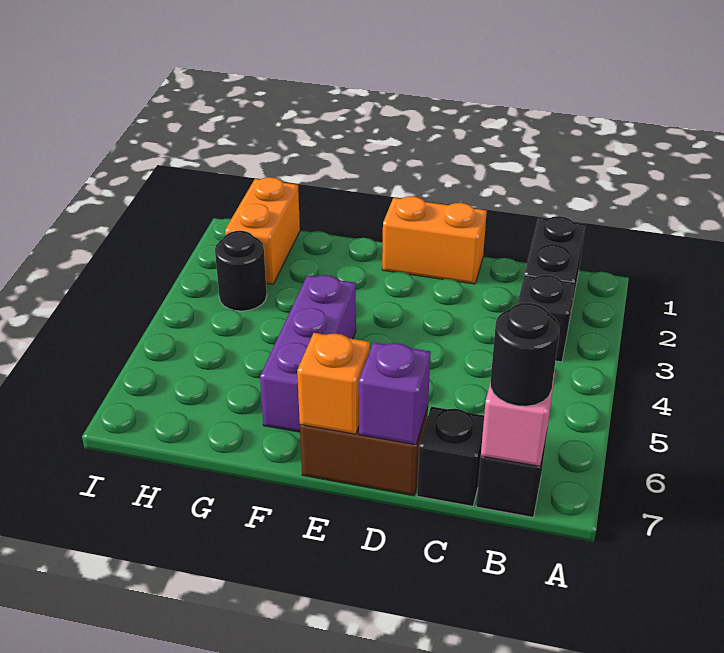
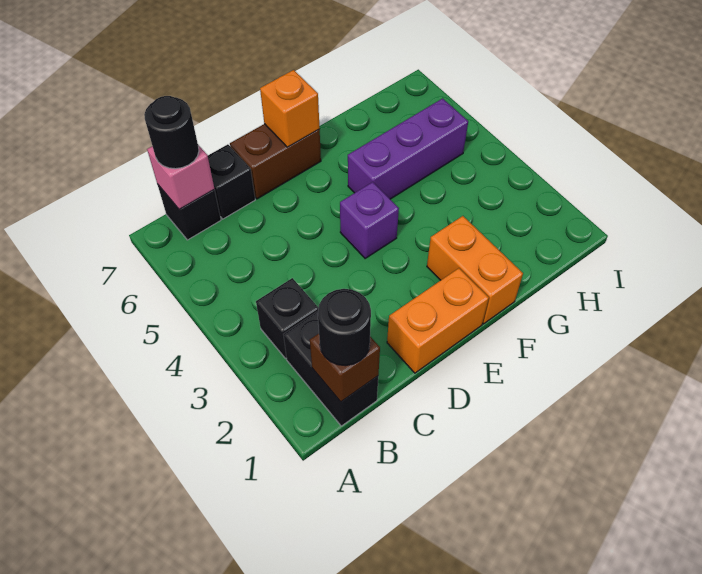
none -> brown brick B1 level 2
purple brick D7 level 2 -> purple brick E4 level 1
purple brick F4:F6 level 1 -> purple brick F5:H5 level 1
orange brick H1:H2 level 1 -> orange brick F1:F2 level 1
black round brick H3 level 1 -> black round brick B1 level 3

